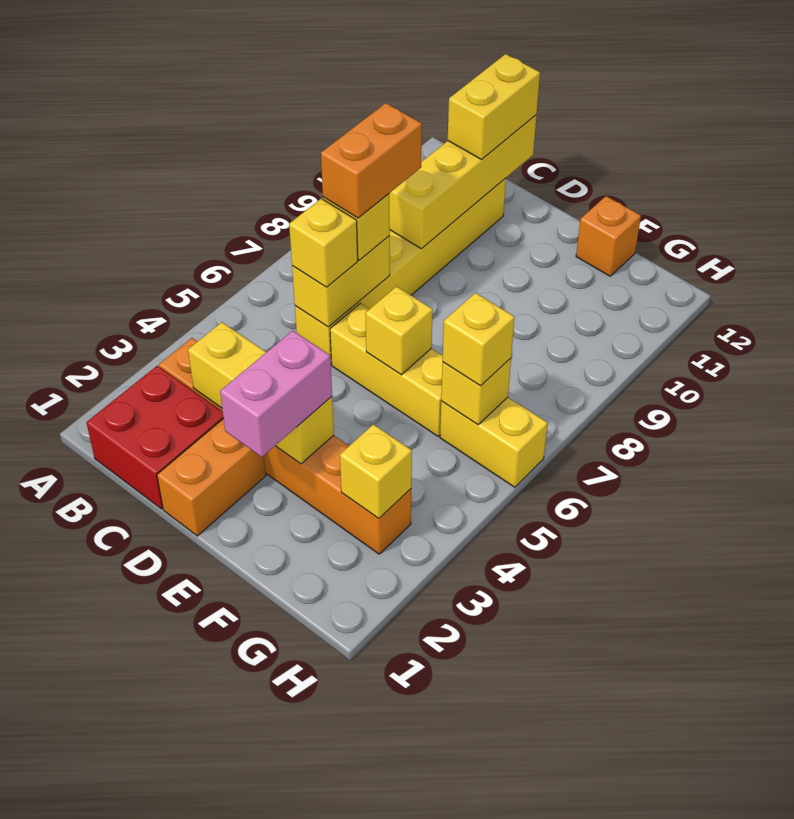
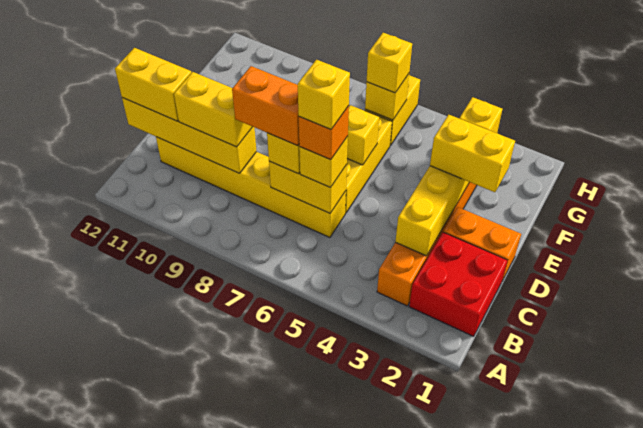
none -> yellow brick C6 level 5
none -> yellow brick C9:C10 level 3
pink brick E2:E3 level 3 -> yellow brick E2:E3 level 3
orange brick F12 level 1 -> orange brick C6 level 4

